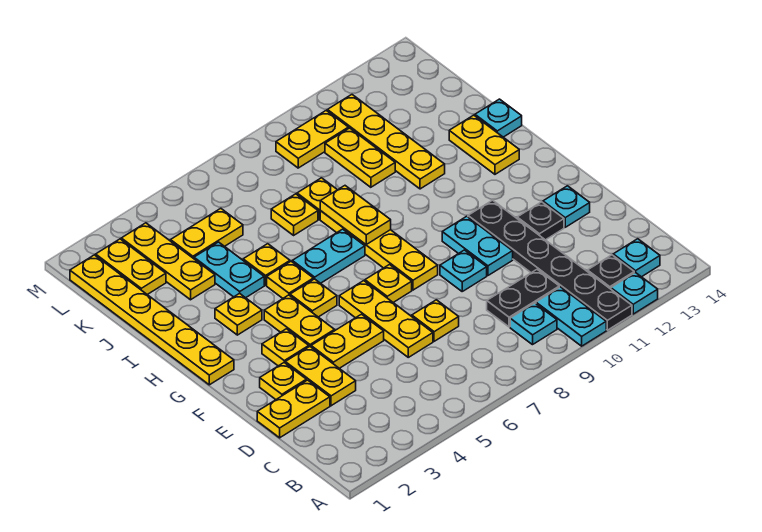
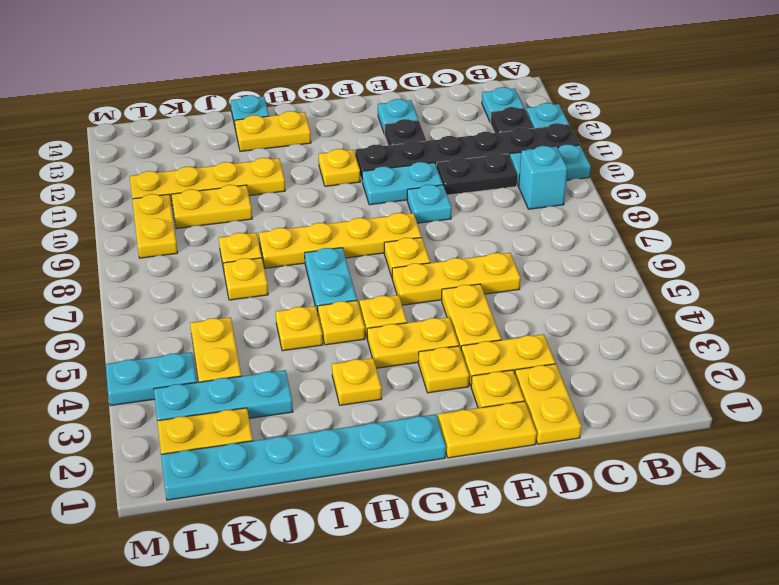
cyan plate B9 level 1 -> cyan brick B9 level 1
black plate C9:C10 level 1 -> black plate C10:D10 level 1
yellow plate D7 level 1 -> yellow plate G11 level 1
yellow plate G1:L1 level 1 -> cyan plate G1:L1 level 1
yellow plate H8:I8 level 2 -> yellow plate E1:F1 level 1
cyan plate I4:J4 level 1 -> cyan plate L4:M4 level 1
yellow plate J3:L3 level 1 -> cyan plate J3:L3 level 1

